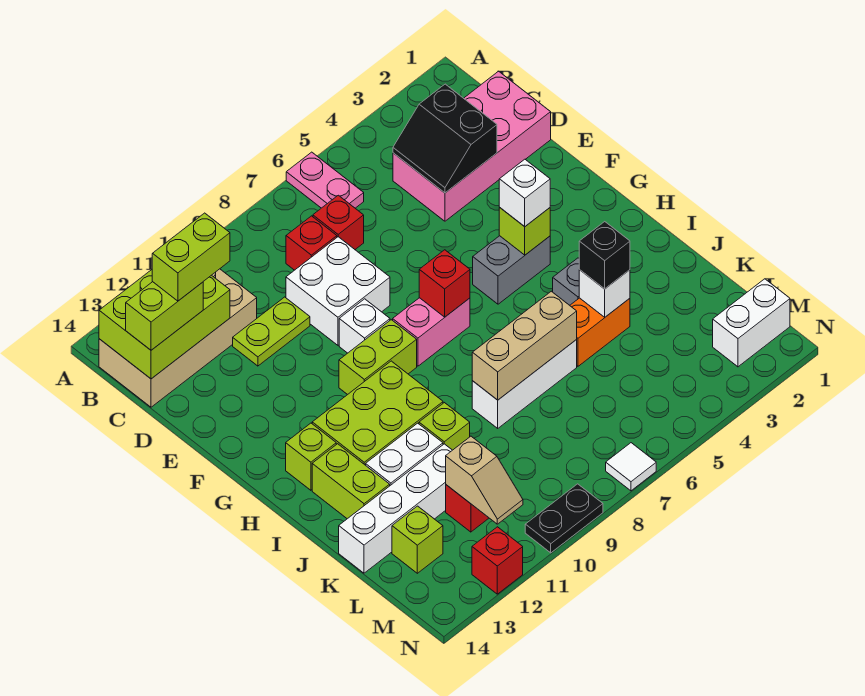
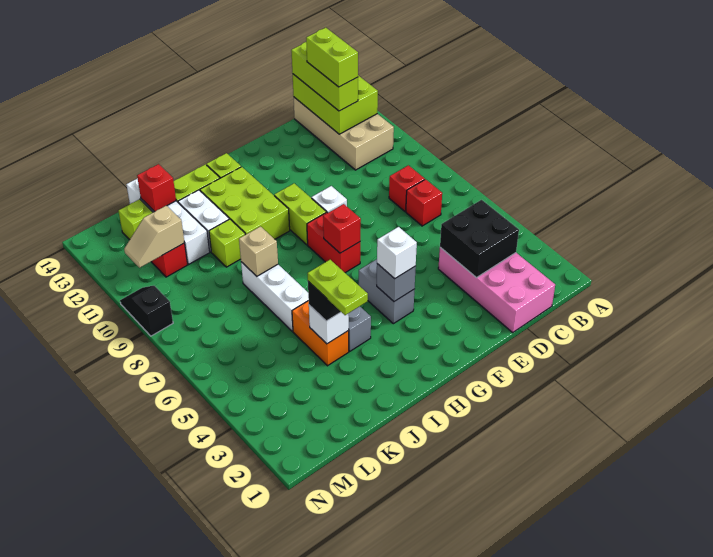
pink plate A6:B6 level 1 -> none
black slope C3:D4 level 2 top 3 -> black brick C3:D4 level 2
lime brick C13:C14 level 3 -> lime brick C12:C14 level 3
white brick D8:E9 level 1 -> none
lime plate D10:D11 level 1 -> lime plate J3:J4 level 4
lime brick G4 level 2 -> grey brick G4 level 2
pink brick G7:G8 level 1 -> red brick G7:G8 level 1
tan brick J6:J8 level 2 -> tan brick J8 level 2
white brick M1:M2 level 1 -> none
white tile N7 level 1 -> none
black plate N9:N10 level 1 -> black slope N9:N10 level 1 top 9
red brick N12 level 1 -> red brick K13 level 2

